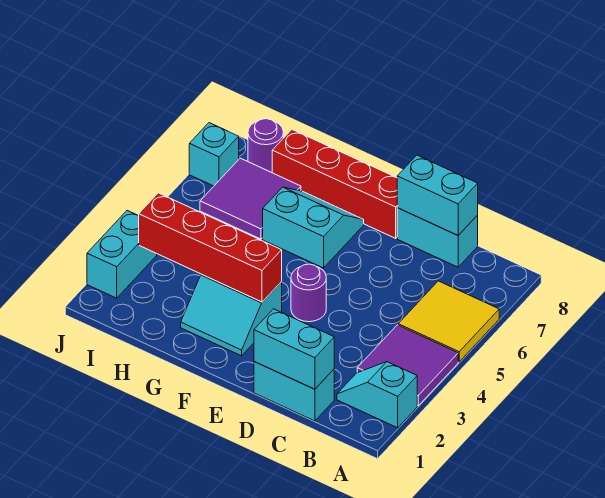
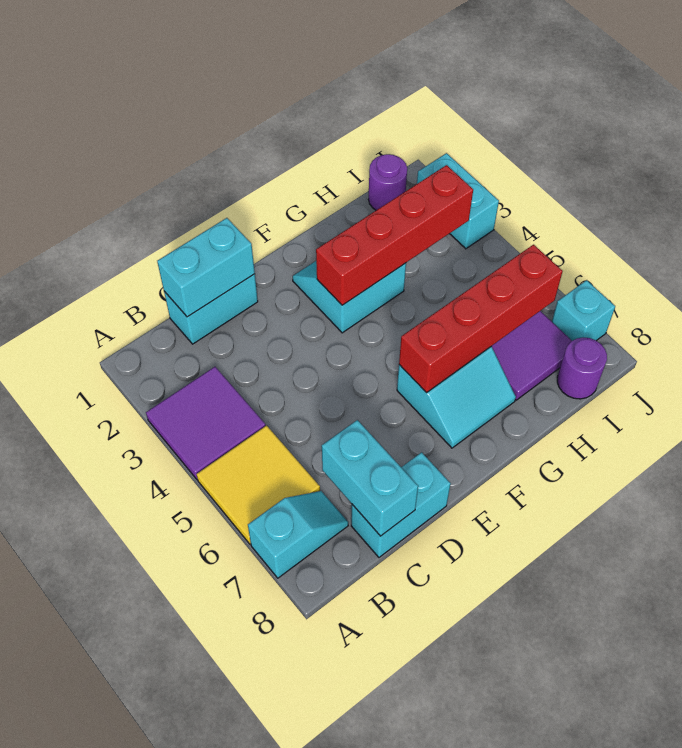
cyan slope A2:B2 level 1 top A -> cyan slope A7:B7 level 1 top A
cyan brick C8:D8 level 2 -> cyan brick C7:C8 level 2
purple round brick E4 level 1 -> purple round brick I1 level 1
red brick E8:H8 level 1 -> red brick F6:I6 level 2

